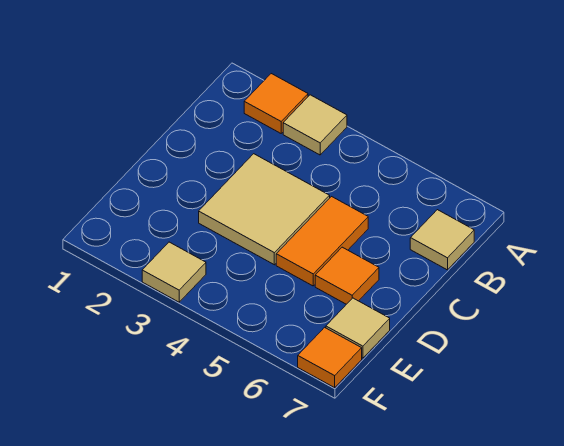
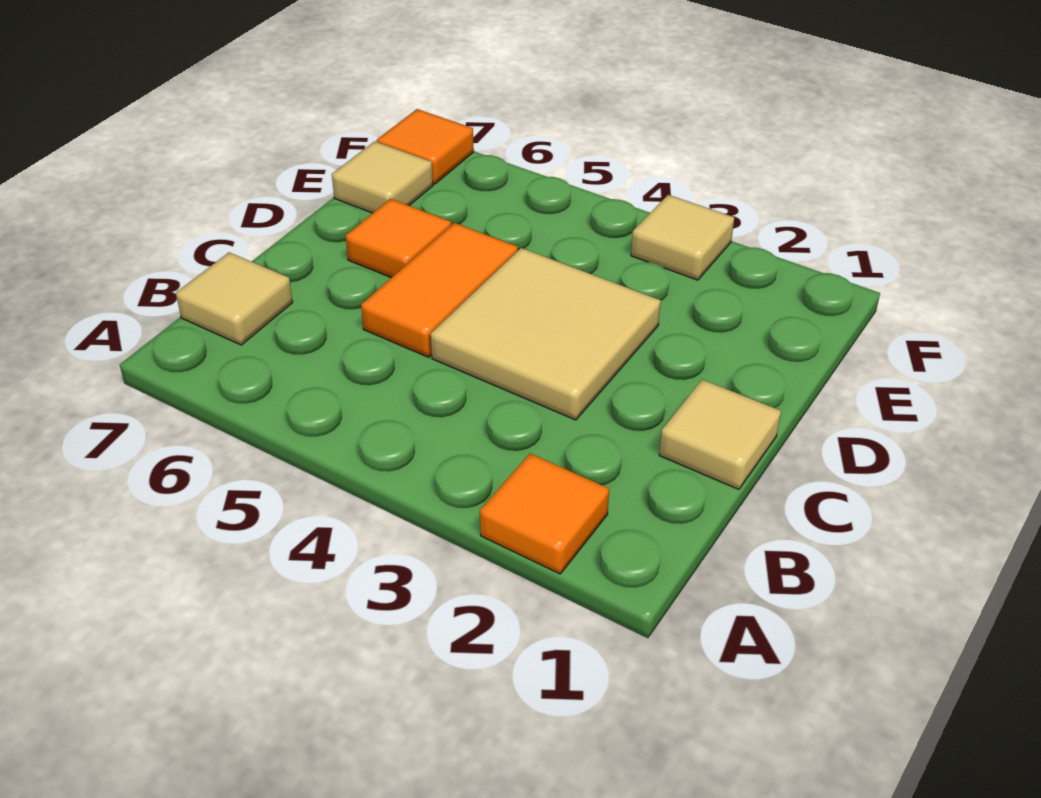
tan tile A3 level 1 -> tan tile C1 level 1

